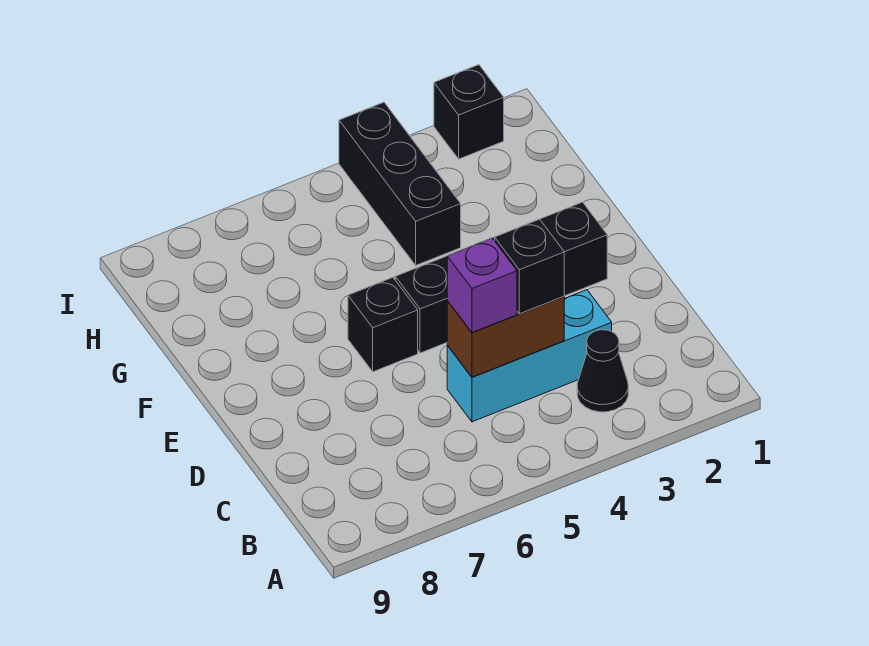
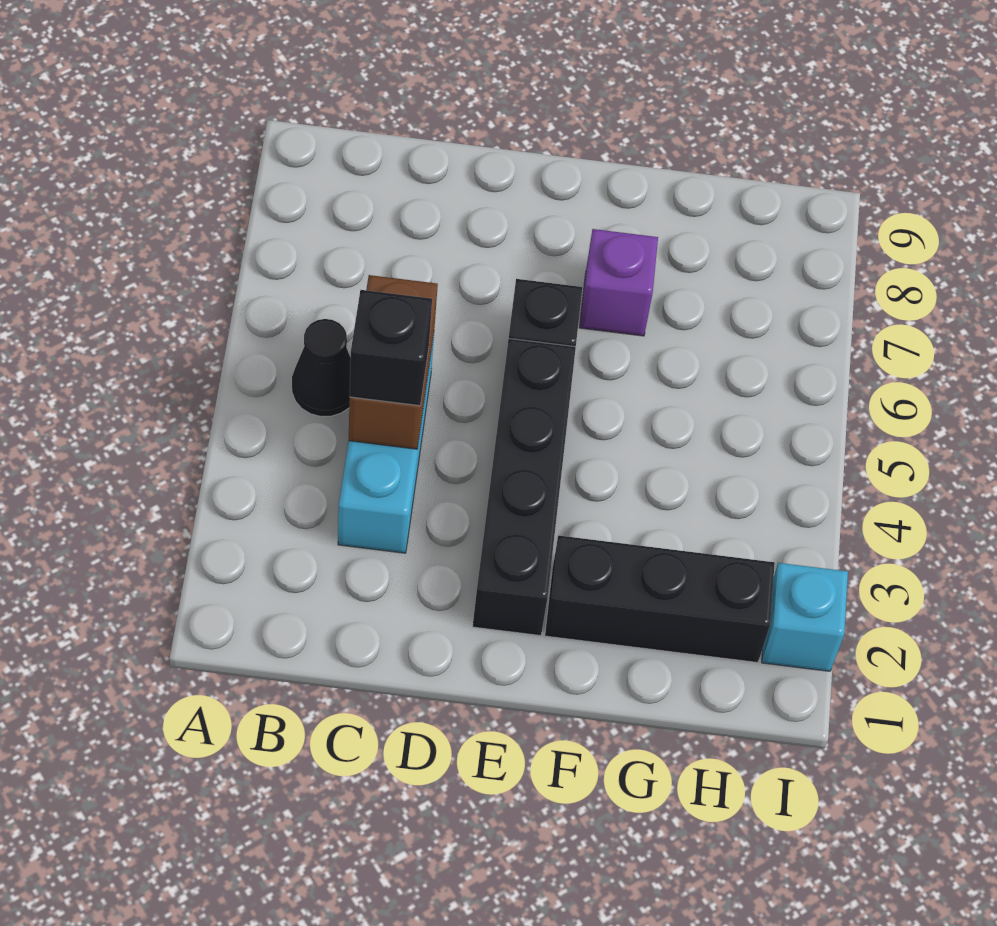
black cone B3 level 1 -> black cone B5 level 1
purple brick C5 level 3 -> purple brick F7 level 1
black brick G4:I4 level 1 -> black brick F2:H2 level 1
black brick I2 level 1 -> cyan brick I2 level 1

